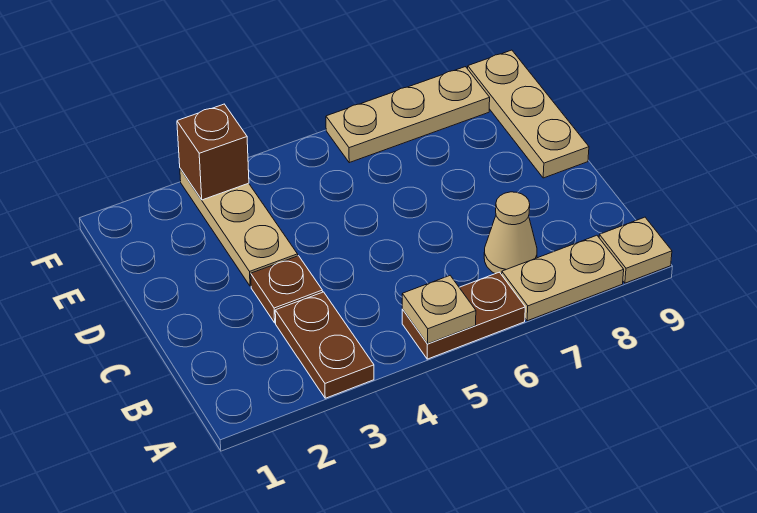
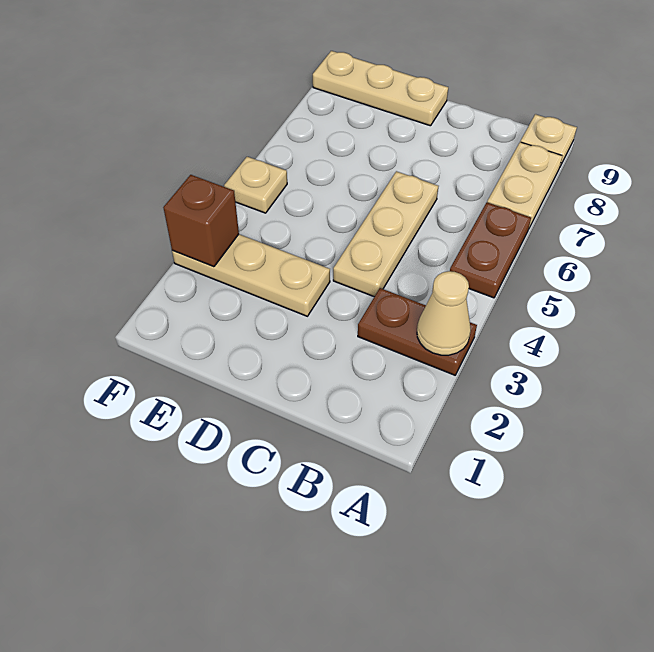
tan plate A5 level 2 -> tan plate F5 level 1
tan cone B7 level 1 -> tan cone A3 level 2
brown plate C3 level 1 -> none
tan plate F6:F8 level 1 -> tan plate C4:C6 level 1

